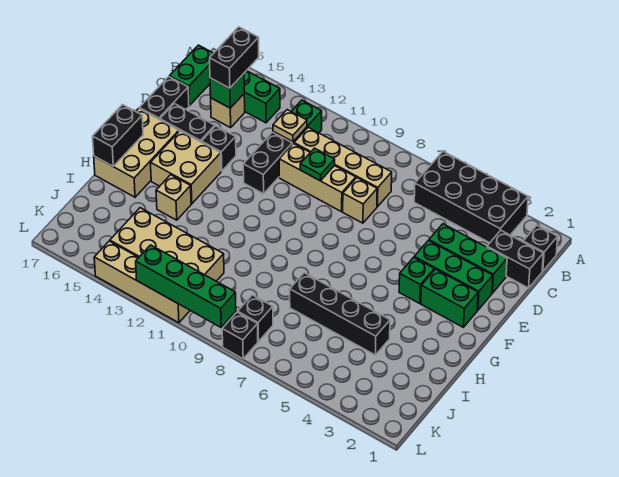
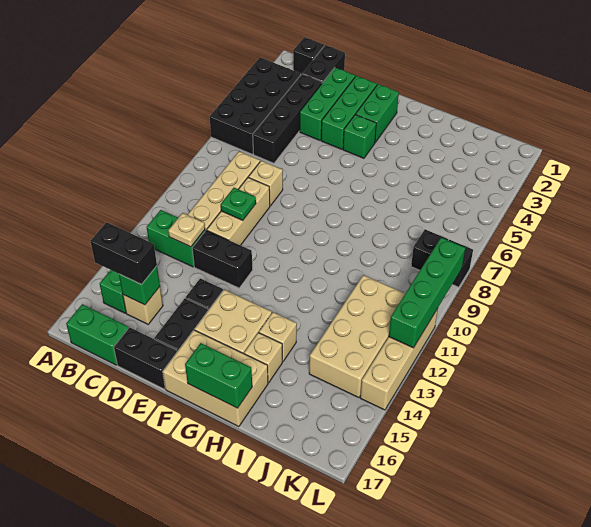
black brick G17:H17 level 2 -> green brick G17:H17 level 2
none -> tan brick H15 level 1
black brick I4:I7 level 1 -> black brick C3:C6 level 1

